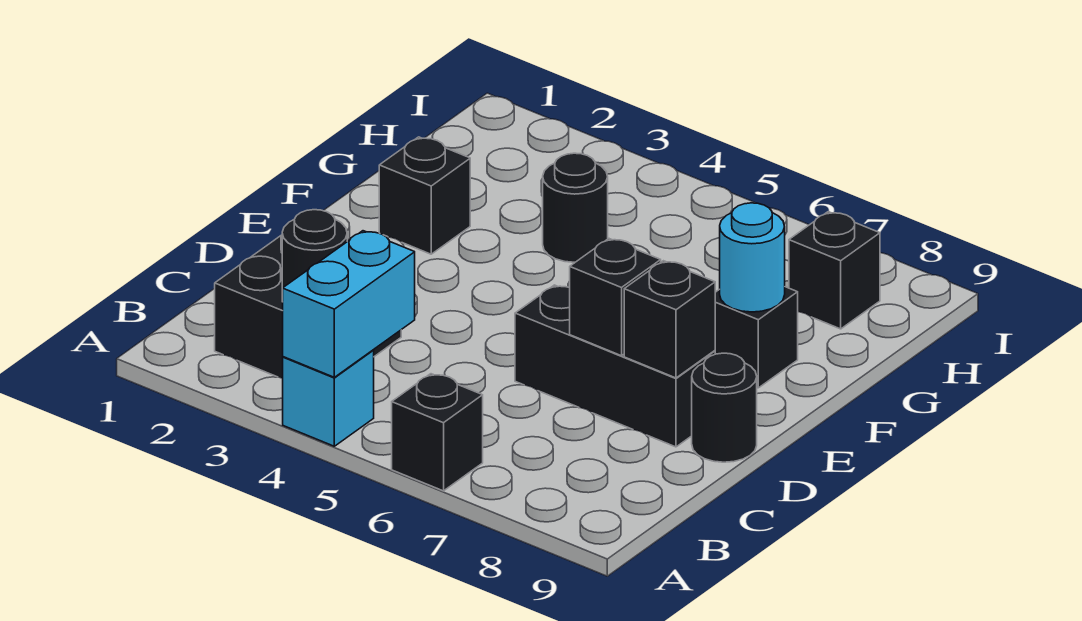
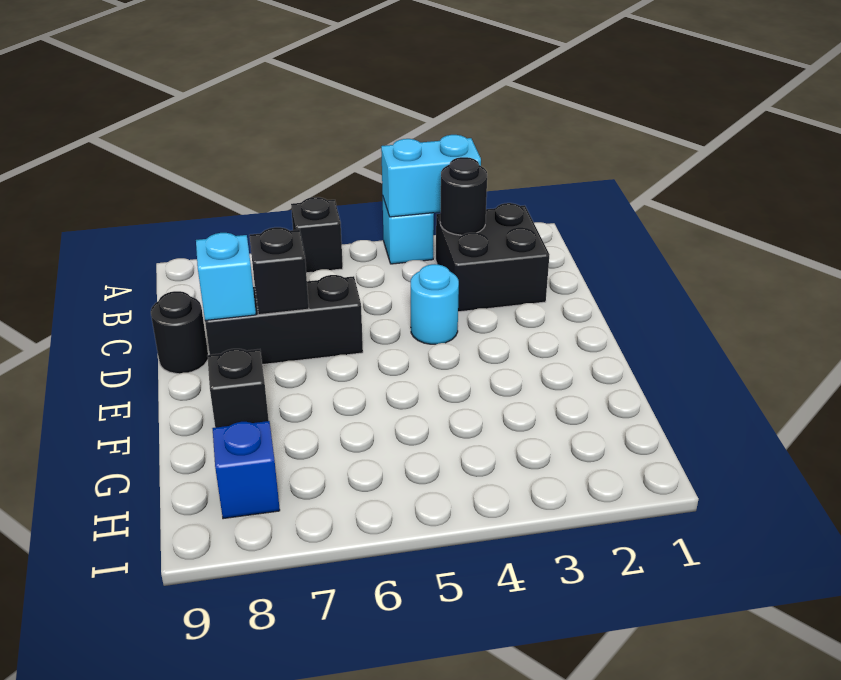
cyan brick A4:B4 level 2 -> cyan brick A3:A4 level 2
black brick D8 level 2 -> cyan brick D8 level 2
black brick F2 level 1 -> none
cyan round brick F8 level 2 -> cyan round brick D4 level 1
black round brick G4 level 1 -> none
black brick H8 level 1 -> blue brick H8 level 1

